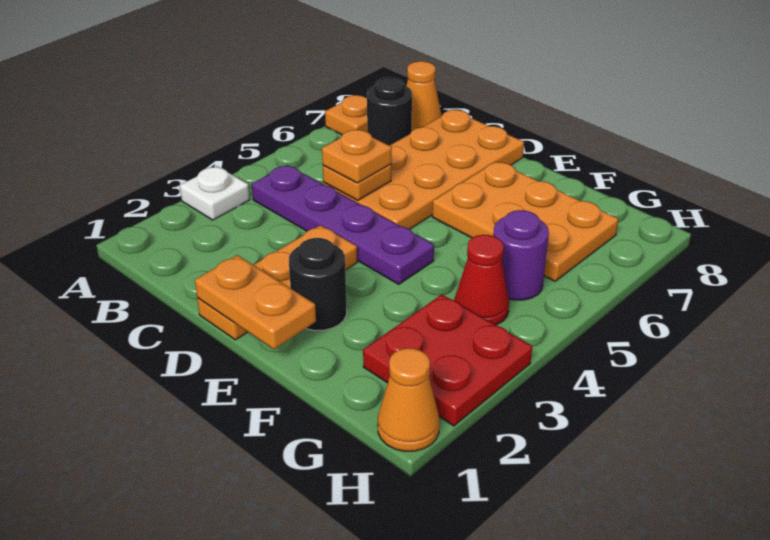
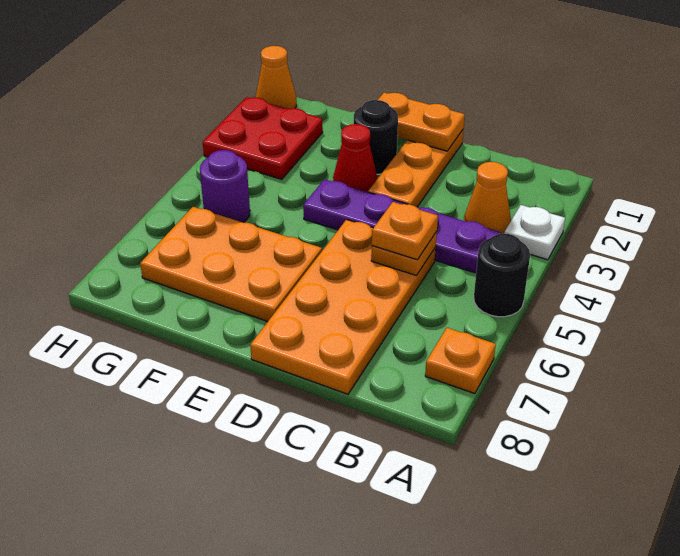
black round brick B7 level 1 -> black round brick A5 level 1
orange cone B8 level 1 -> orange cone B3 level 1
red cone G4 level 1 -> red cone E3 level 1

